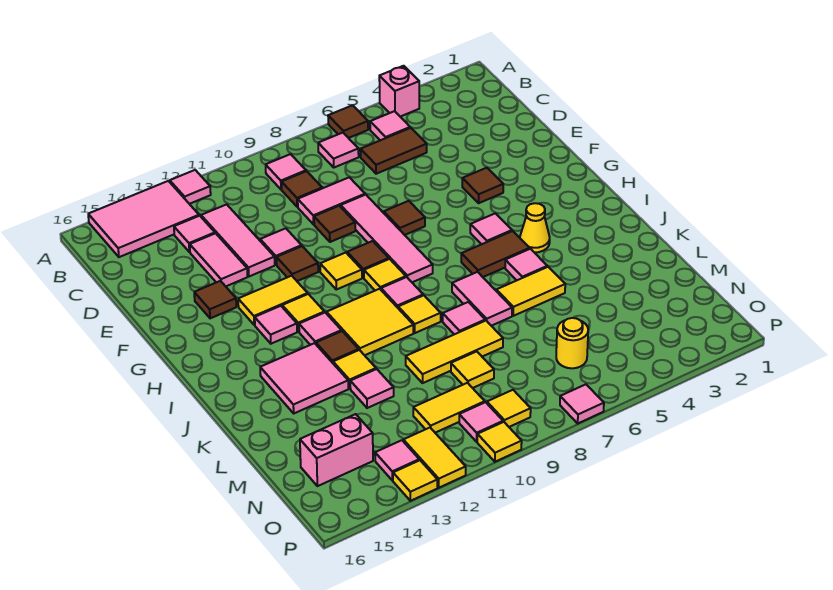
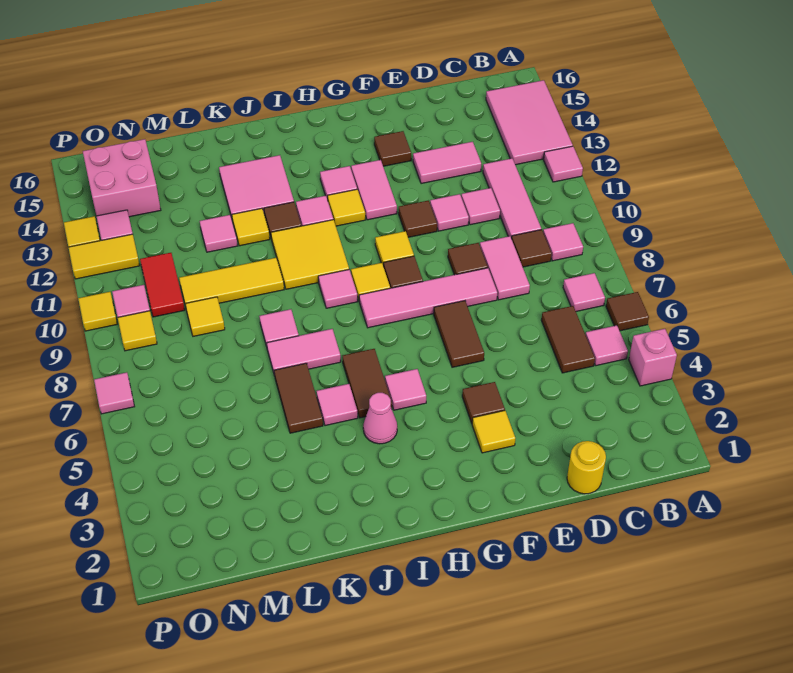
pink tile C12:E12 level 1 -> pink tile C10:C12 level 1
pink tile C13 level 1 -> pink tile D11 level 1
brown tile F7 level 1 -> brown tile F6:F7 level 1
yellow tile G12:G13 level 1 -> pink tile G12:G13 level 1
yellow cone I4 level 1 -> pink cone I4 level 1
yellow tile J9 level 1 -> yellow tile F3 level 1
yellow tile K5:K6 level 1 -> brown tile K5:K6 level 1
yellow tile L8:L10 level 1 -> yellow tile K10:M10 level 1
yellow round brick N6 level 1 -> yellow round brick D1 level 1
yellow tile N10:N11 level 1 -> red tile N10:N11 level 1
pink brick N14:N15 level 1 -> pink brick N14:O15 level 1

